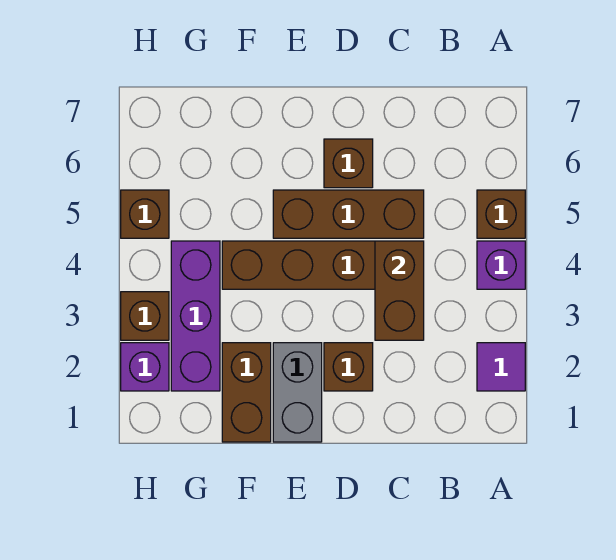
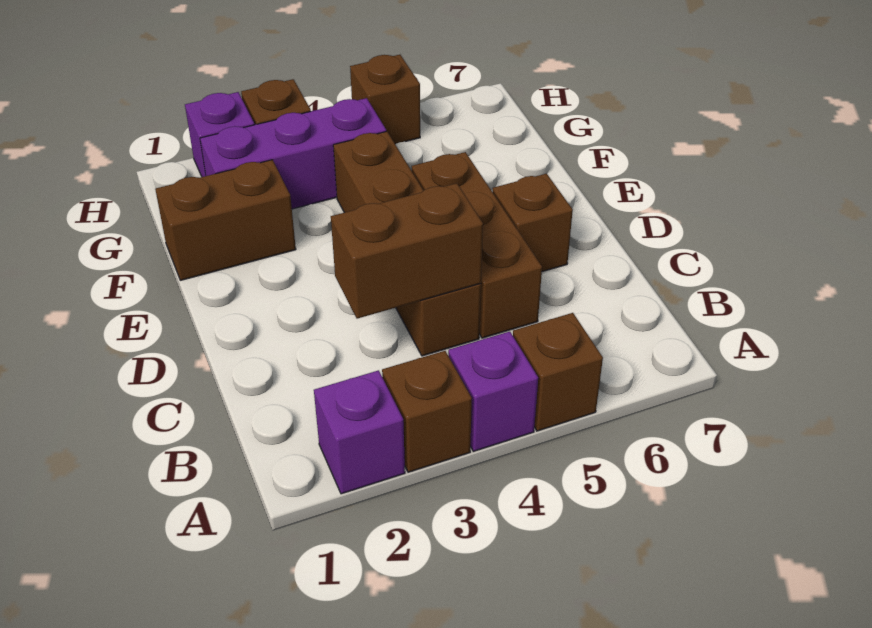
purple tile A2 level 1 -> purple brick A2 level 1
brown brick D2 level 1 -> brown brick A3 level 1
grey brick E1:E2 level 1 -> none

